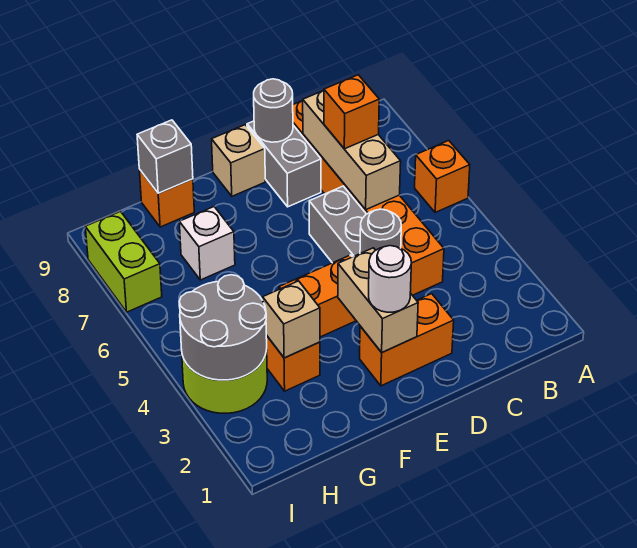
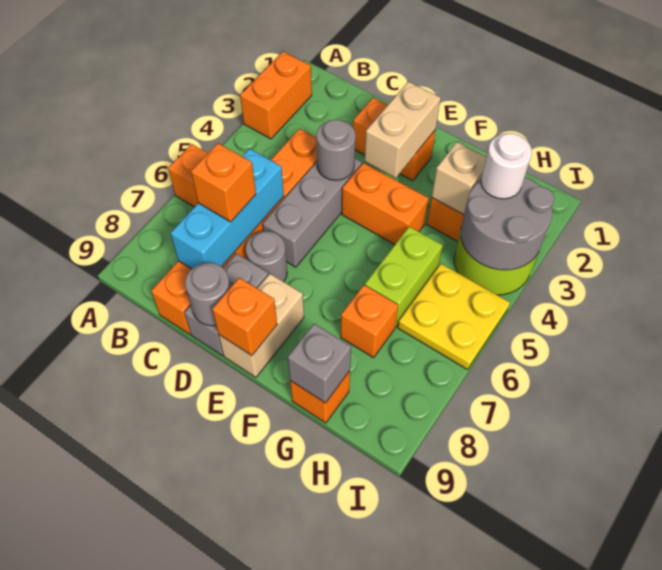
none -> orange brick A2:A3 level 1
tan brick C6:C8 level 2 -> cyan brick C6:C8 level 2
none -> grey round brick D7 level 1
white round brick E2 level 3 -> white round brick H3 level 3
tan brick E9 level 1 -> tan brick E8:E9 level 1
none -> orange brick E9 level 2
white brick G7 level 1 -> orange brick G7 level 1
none -> yellow plate H5:I6 level 1
lime brick I7:I8 level 1 -> lime brick G5:G6 level 1

